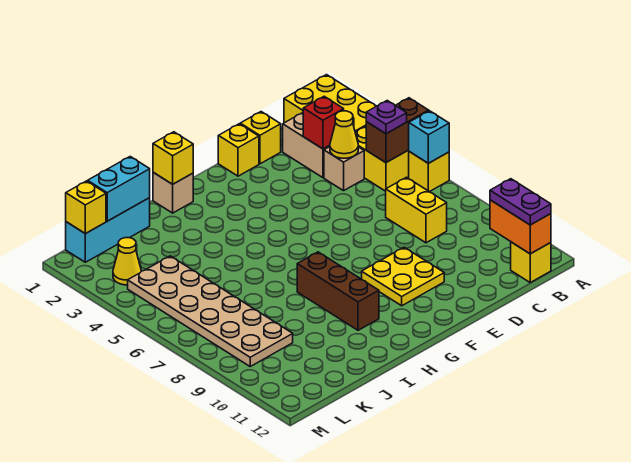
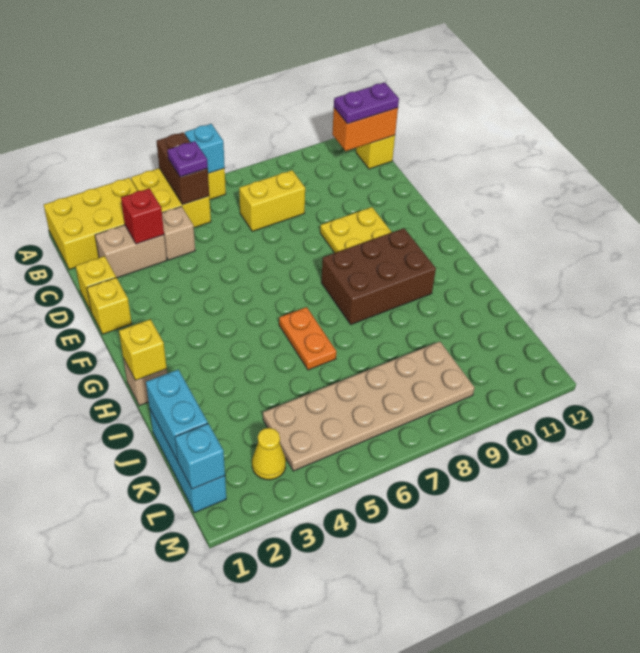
yellow cone C4 level 2 -> none
none -> orange plate H6:I6 level 1
brown brick H8:H10 level 1 -> brown brick G8:H10 level 1
yellow brick L1 level 2 -> cyan brick L1 level 2

